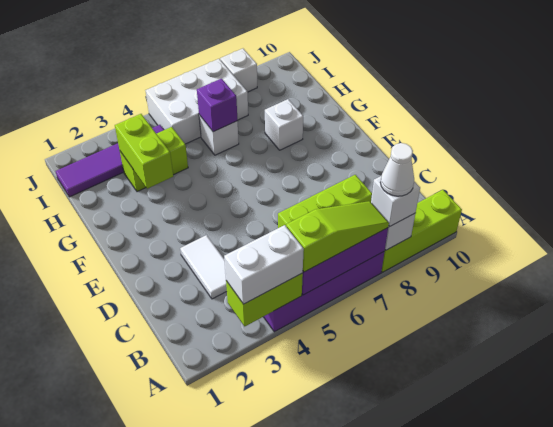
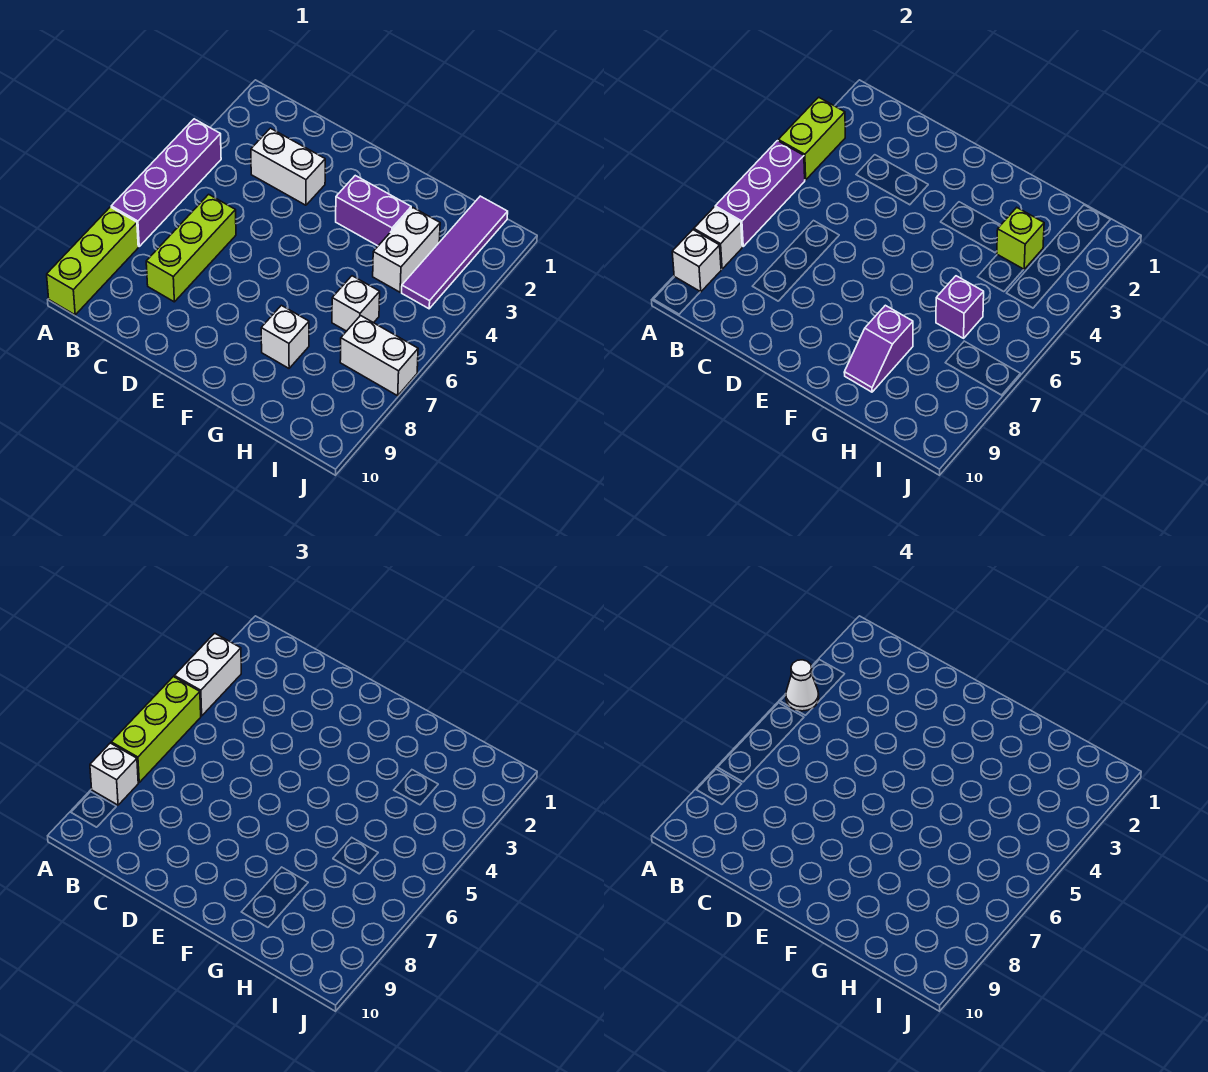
lime slope A5:A7 level 3 top 5 -> lime brick A5:A7 level 3
white cone A8 level 4 -> white cone A4 level 4
white tile C3:D3 level 1 -> white brick C3:D3 level 1
none -> purple brick F3:G3 level 1
lime brick G3:H3 level 2 -> lime brick H3 level 2
none -> purple slope G8:G9 level 2 top 8
lime brick H3:H4 level 1 -> white brick H3:H4 level 1
white brick I5:J7 level 1 -> white brick I7:J7 level 1
white brick J8 level 1 -> white brick A9 level 2

